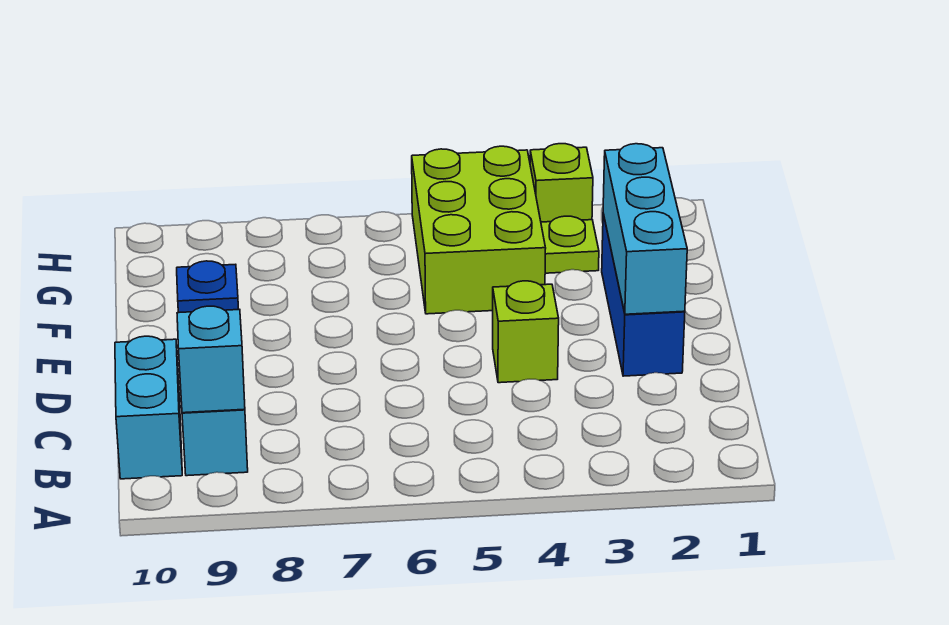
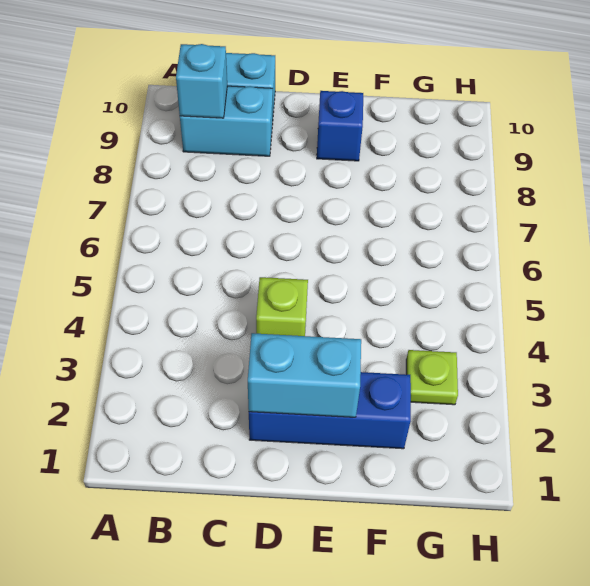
cyan brick D2:F2 level 2 -> cyan brick D2:E2 level 2
lime brick F4:H5 level 1 -> none
lime brick H3 level 1 -> none

